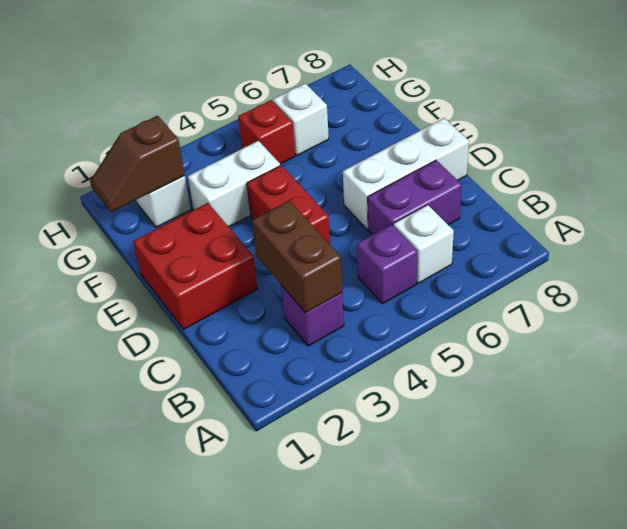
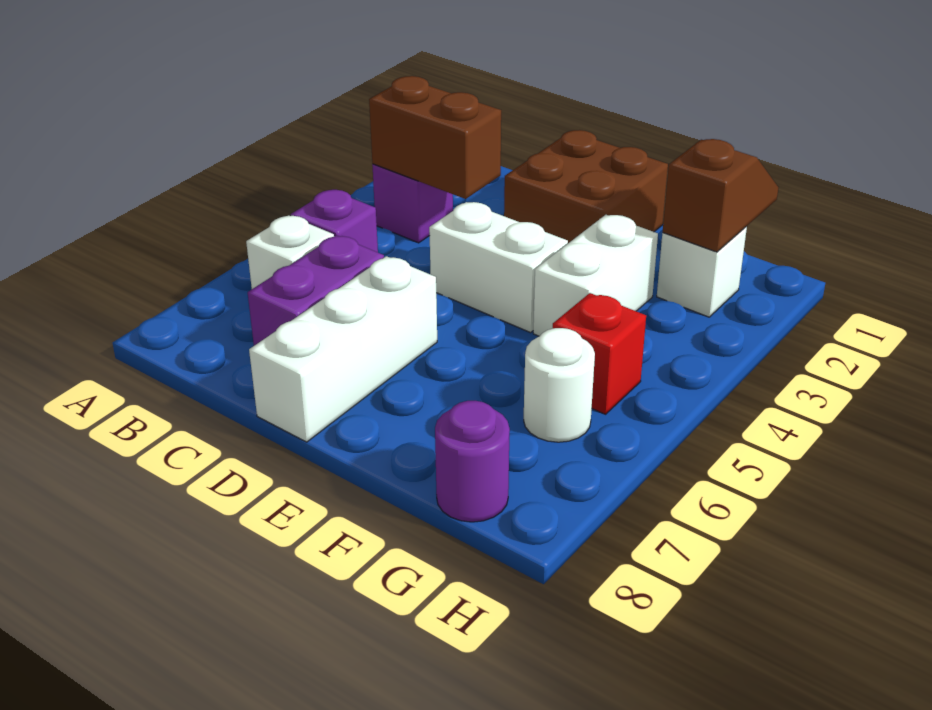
red brick D1:E2 level 1 -> brown brick D1:E2 level 1
red brick D4:E4 level 1 -> white brick D4:E4 level 1
white brick G6 level 1 -> white round brick G6 level 1
none -> purple round brick G8 level 1

